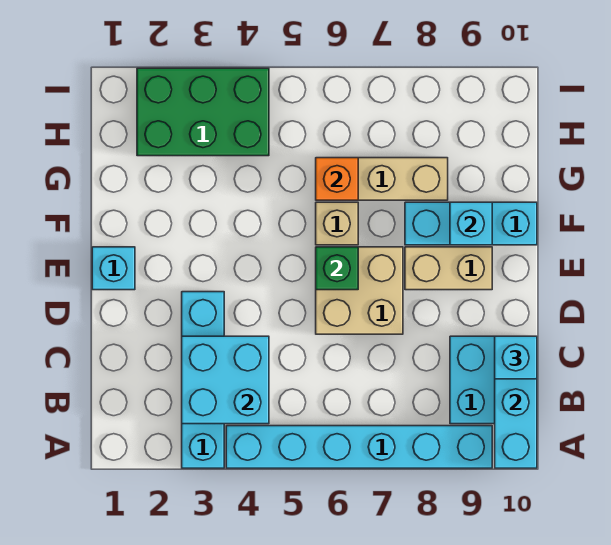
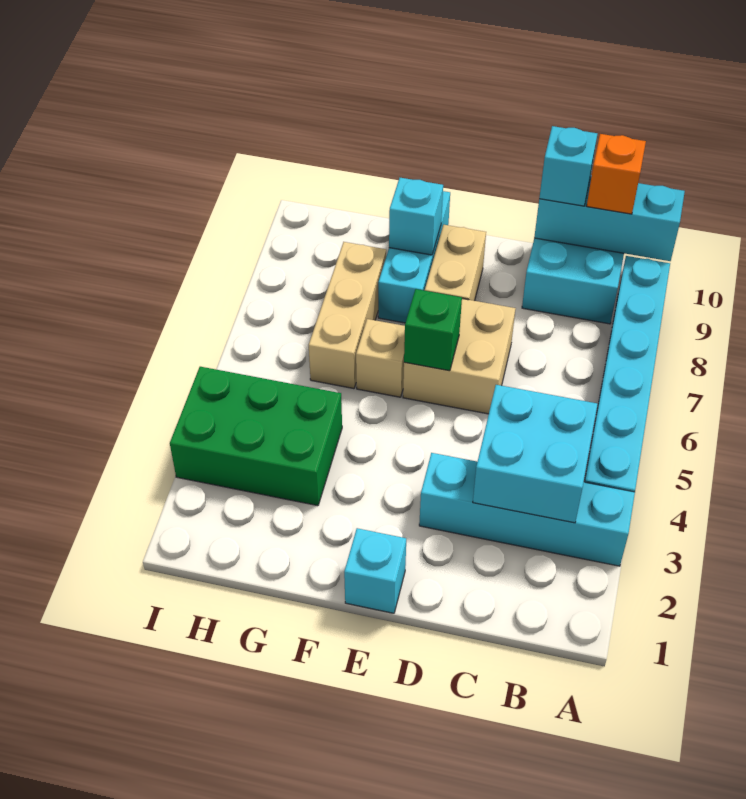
orange brick G6 level 2 -> orange brick B10 level 3
green brick H2:I4 level 1 -> green brick G3:I4 level 1

